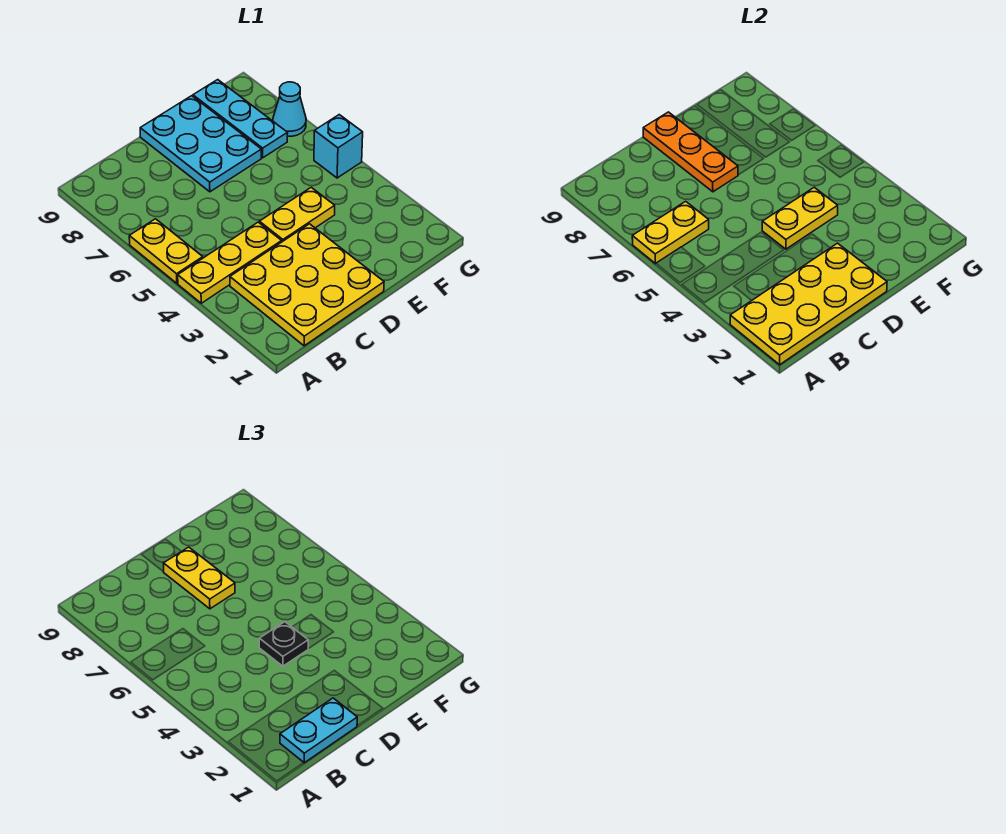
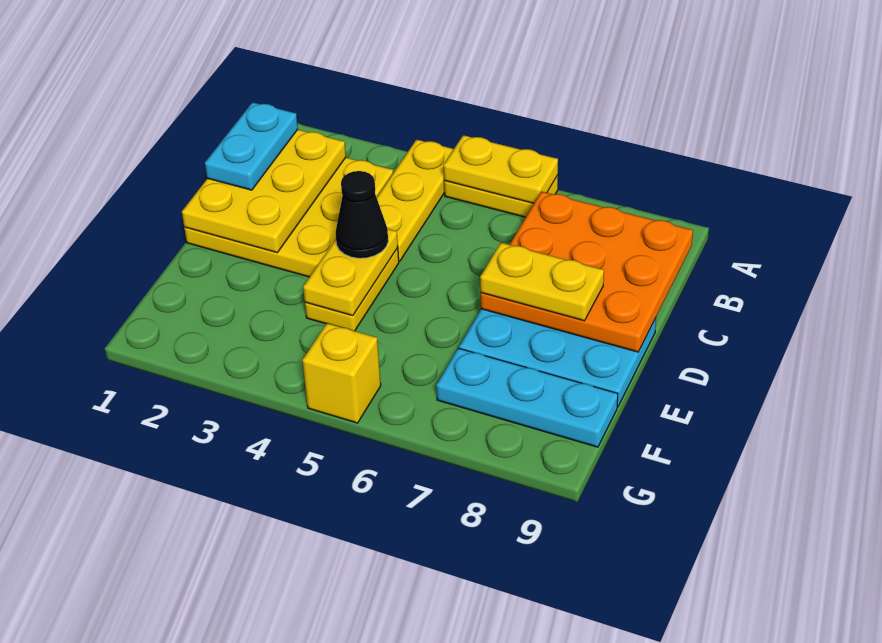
yellow plate A1:D2 level 2 -> yellow plate B1:D2 level 2
yellow plate A6:B6 level 2 -> yellow plate A5:A6 level 2
black plate D4 level 3 -> black cone D4 level 3
orange plate D7:D9 level 2 -> orange plate B7:D9 level 2
cyan brick G5 level 1 -> yellow brick G5 level 1
cyan cone G7 level 1 -> none

